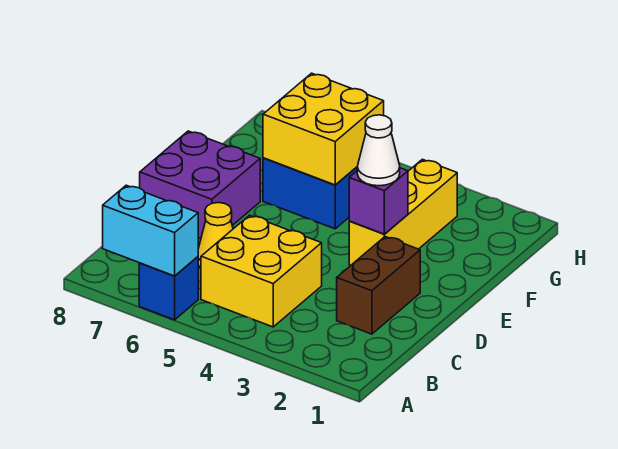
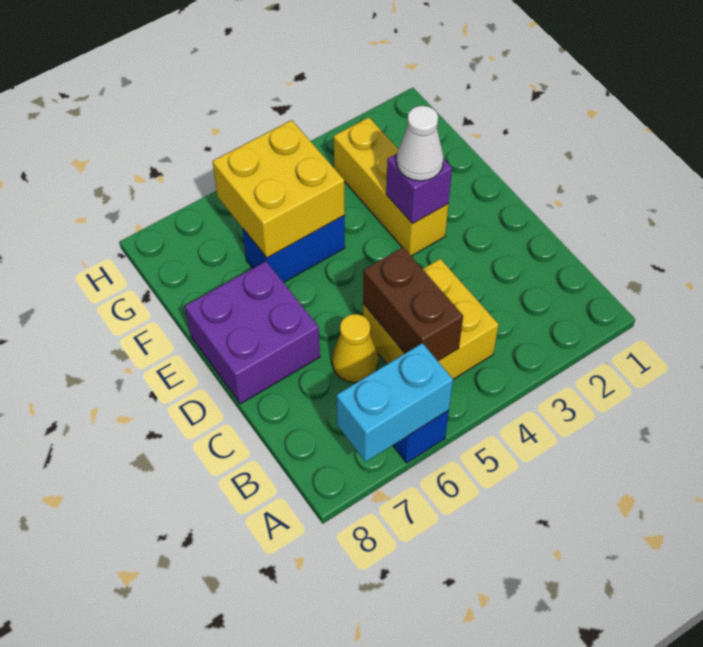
brown brick C2:D2 level 1 -> brown brick B5:C5 level 2

